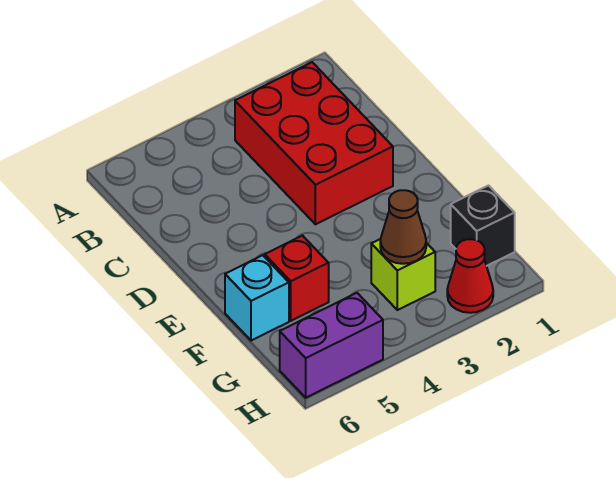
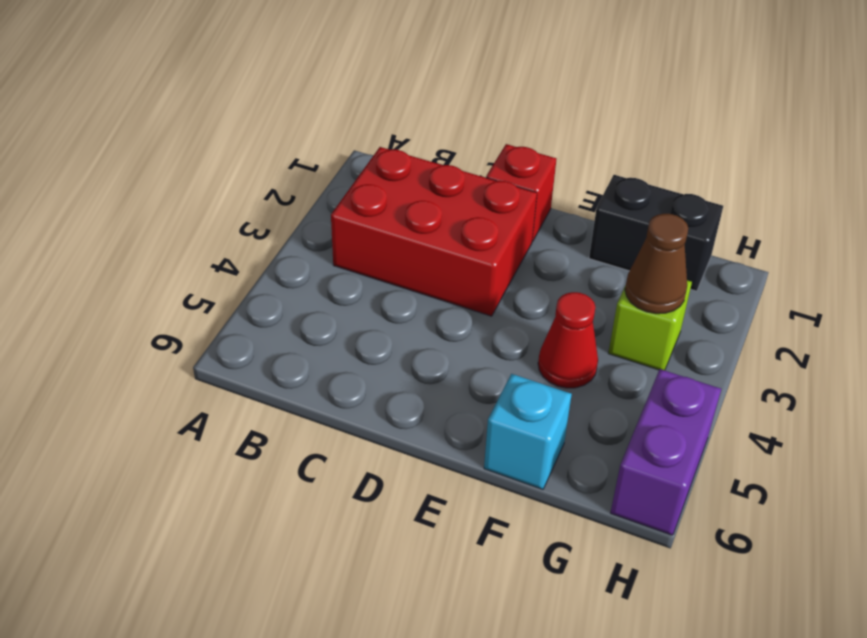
red brick F5 level 1 -> red brick D1 level 1
black brick G1 level 1 -> black brick F1:G1 level 1
red cone H2 level 1 -> red cone F4 level 1

